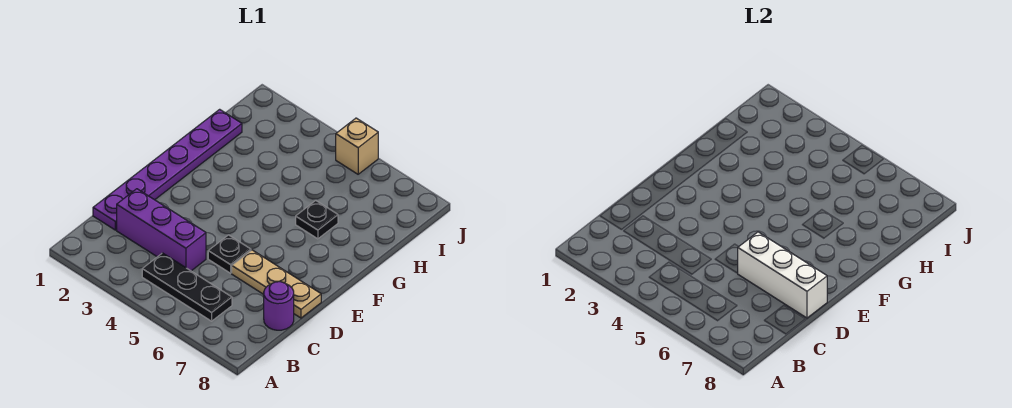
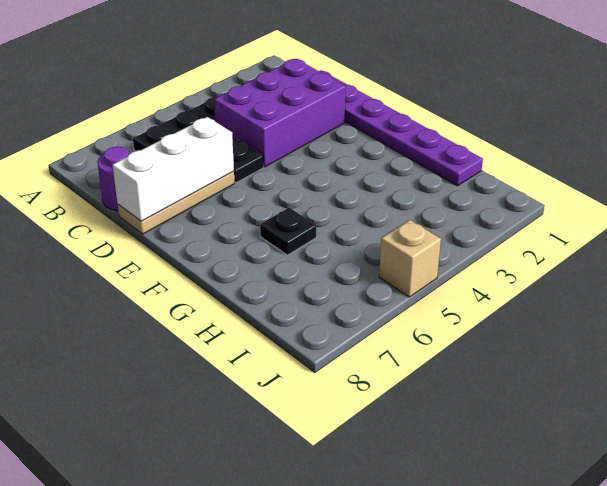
purple brick C2:C4 level 1 -> purple brick C2:D4 level 1

